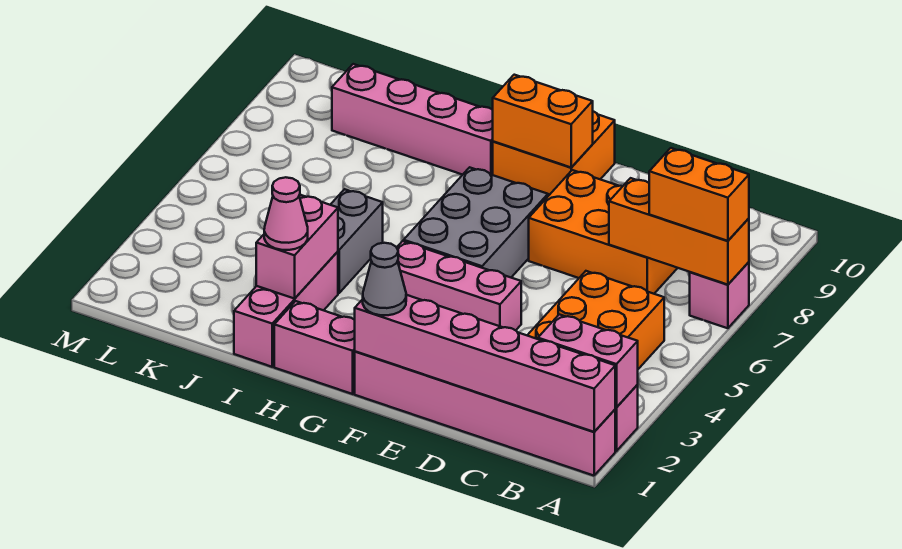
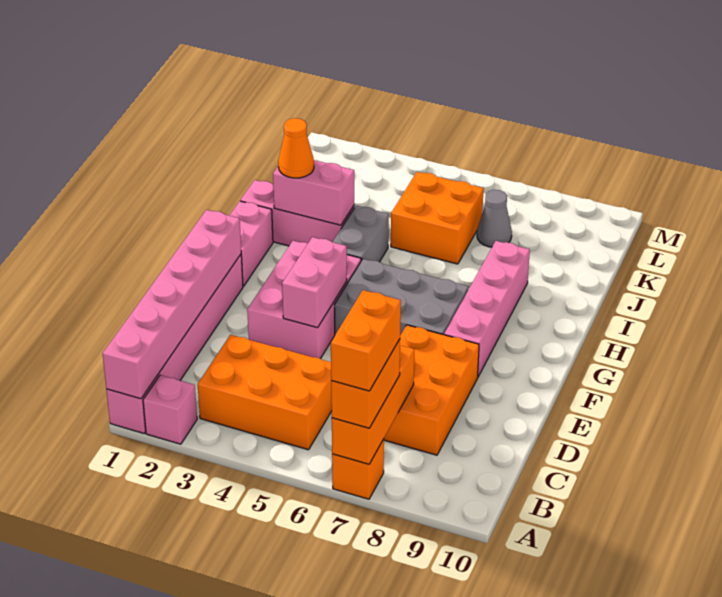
pink brick A2:B2 level 2 -> pink brick E4:F4 level 2
pink brick A7 level 1 -> orange brick A7 level 1
pink brick E4:G4 level 1 -> pink brick E3:G4 level 1
grey cone F1 level 3 -> grey cone K7 level 1
orange brick F9:G10 level 1 -> orange brick J5:K6 level 1
orange brick F9:G9 level 2 -> orange brick A7:B7 level 4
pink brick H9:K9 level 1 -> pink brick F8:I8 level 1
pink cone I2 level 3 -> orange cone I2 level 3
grey brick I4:I5 level 1 -> grey brick H4:I4 level 1

